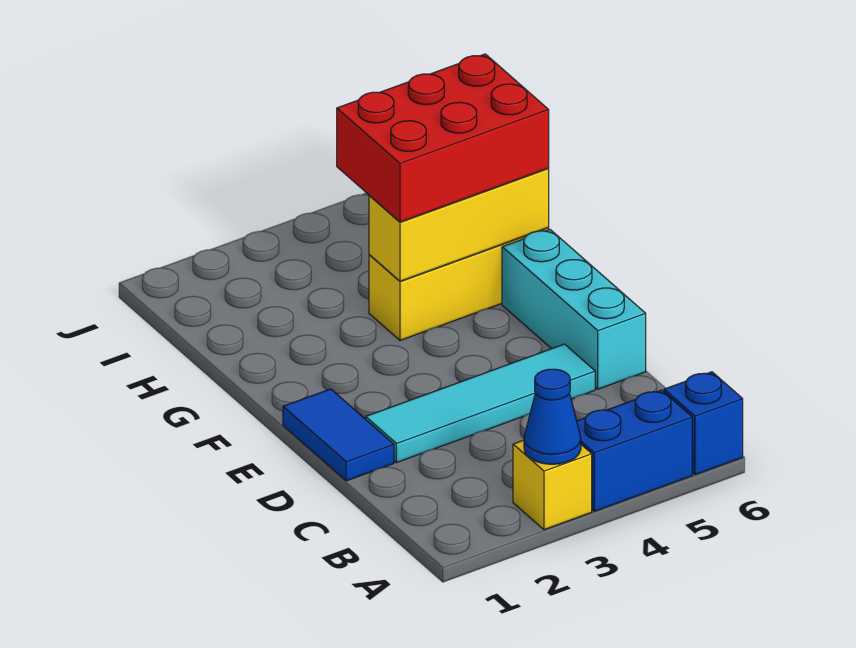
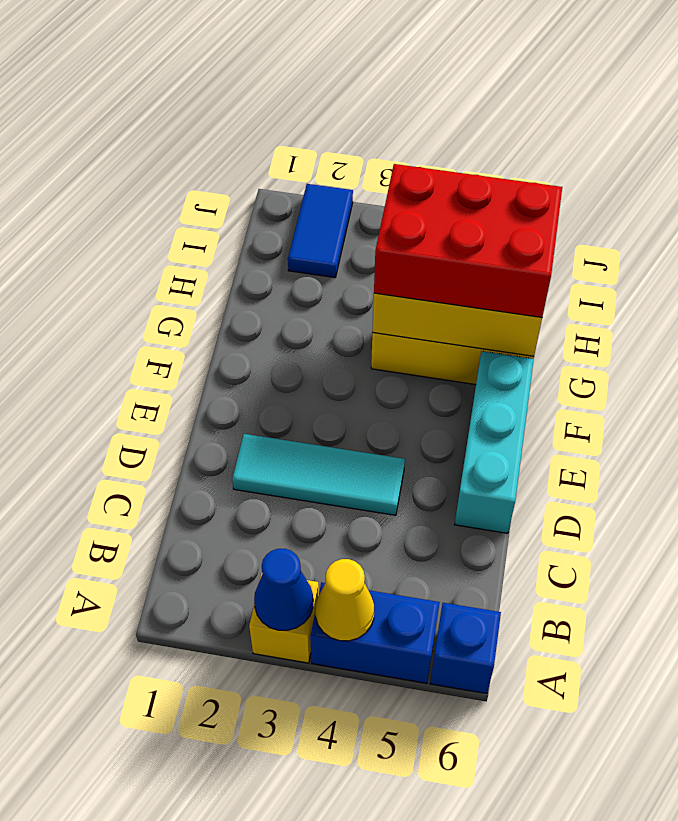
none -> yellow cone A4 level 2
blue tile D1:E1 level 1 -> blue tile I2:J2 level 1
cyan tile D2:D5 level 1 -> cyan tile D2:D4 level 1

